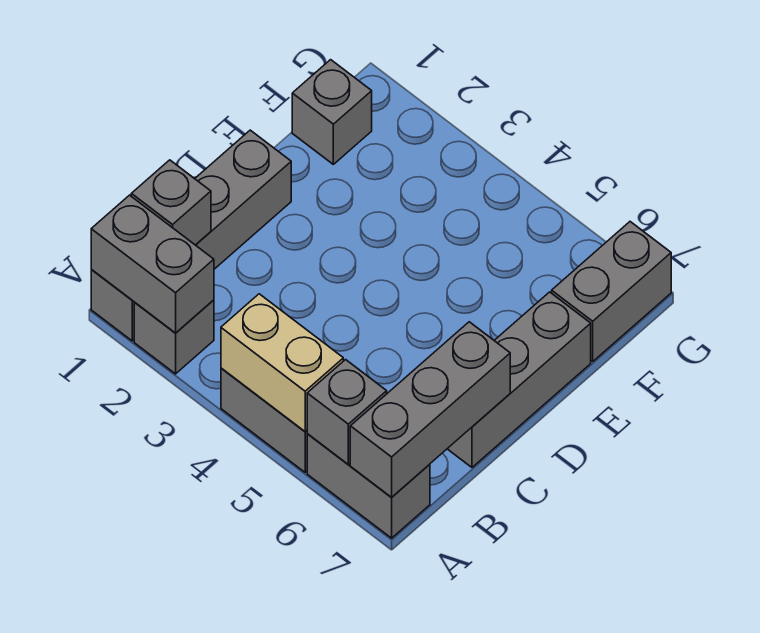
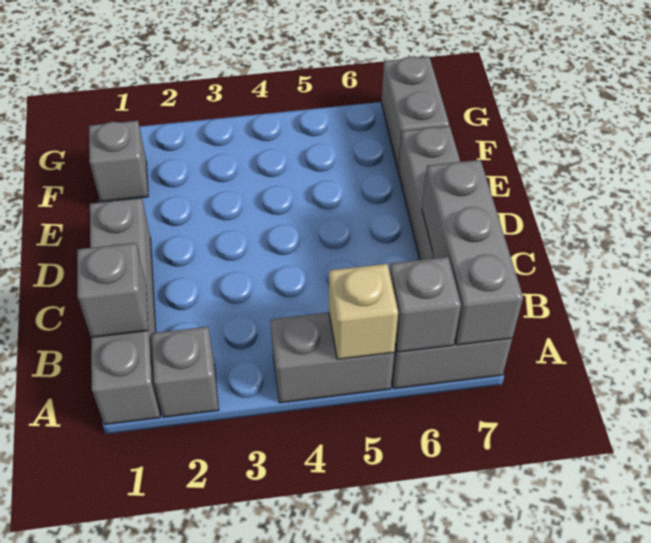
grey brick A1:A2 level 2 -> none
tan brick A4:A5 level 2 -> tan brick A5 level 2

